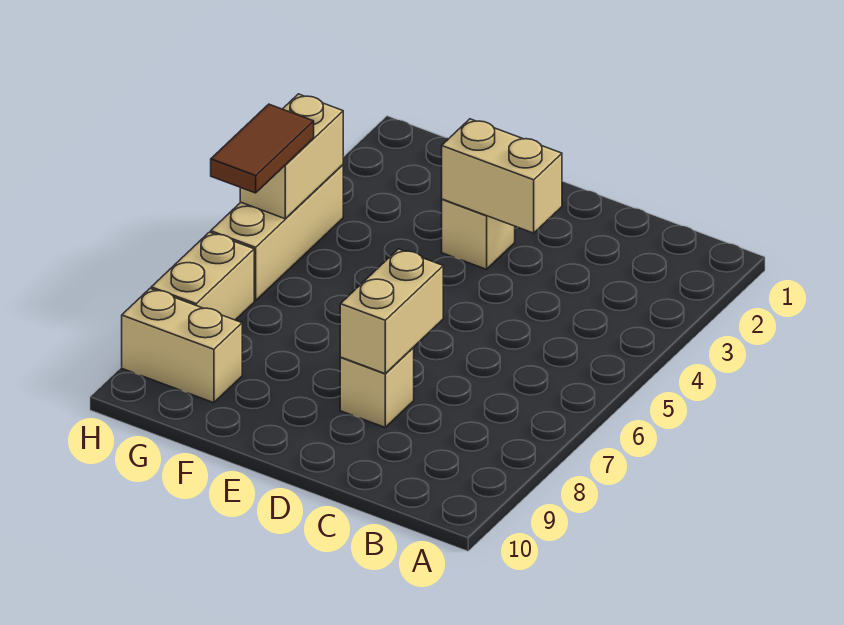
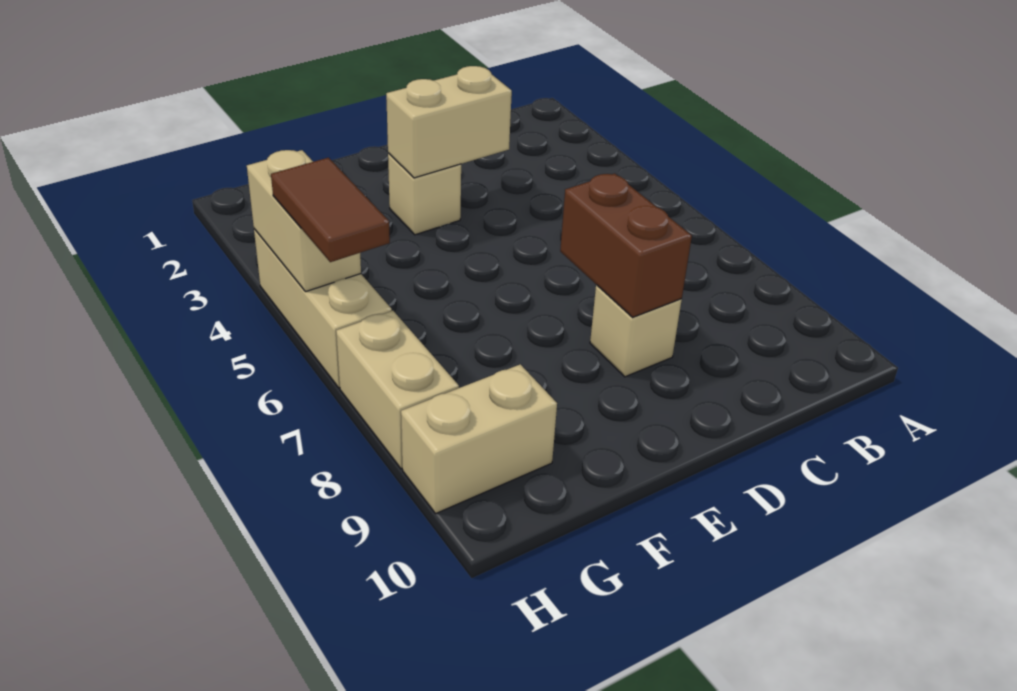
tan brick D7:D8 level 2 -> brown brick D7:D8 level 2

